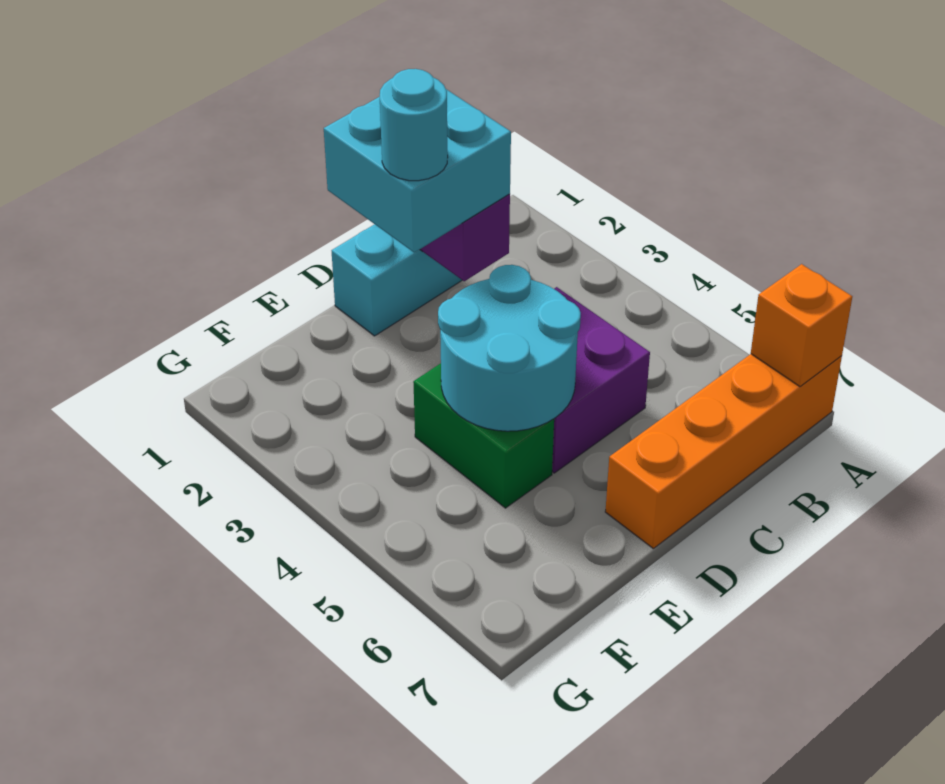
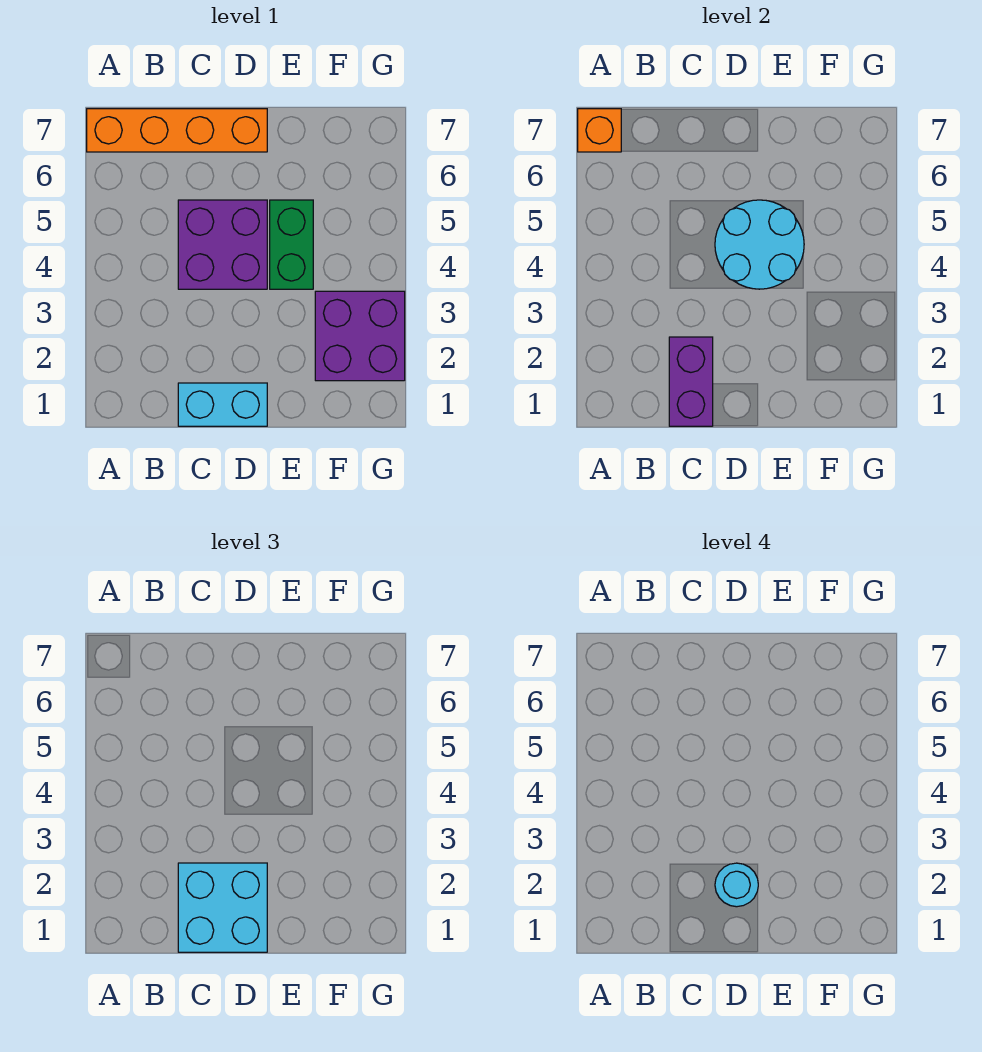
none -> purple brick F2:G3 level 1

